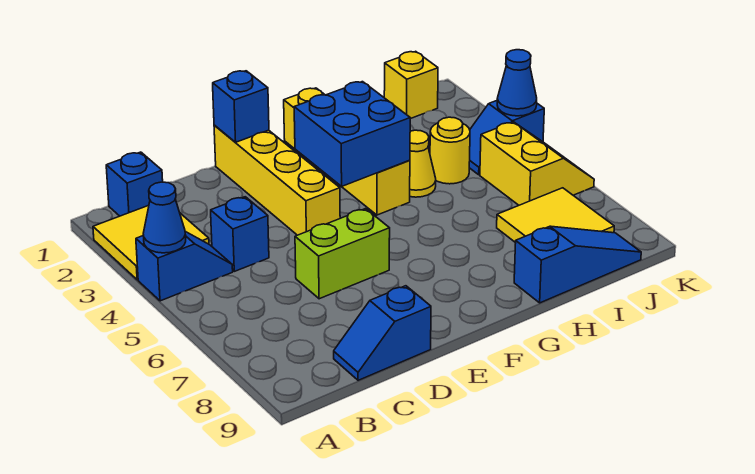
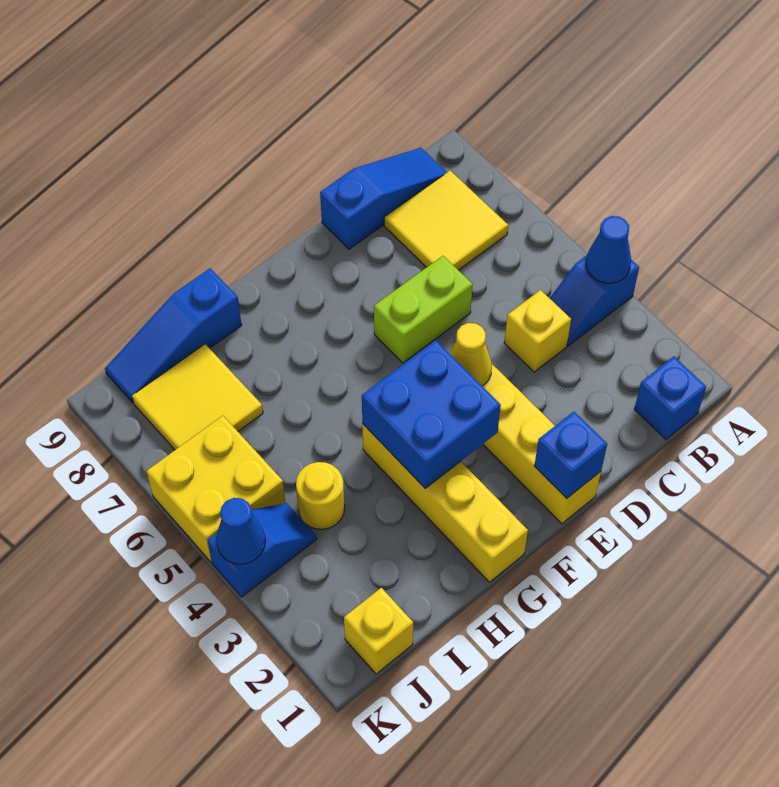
yellow tile A2:B3 level 1 -> yellow tile B7:C8 level 1
blue brick C4 level 1 -> yellow brick C4 level 1
blue slope C9:D9 level 1 top D -> blue slope B9:D9 level 1 top D
yellow cone H4 level 1 -> yellow cone E4 level 2
yellow slope J5:K6 level 1 top J -> yellow brick J5:K6 level 1

